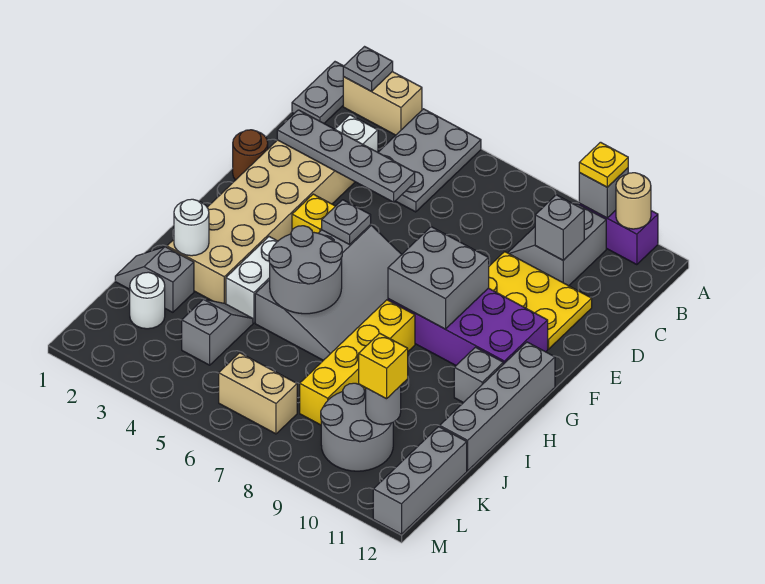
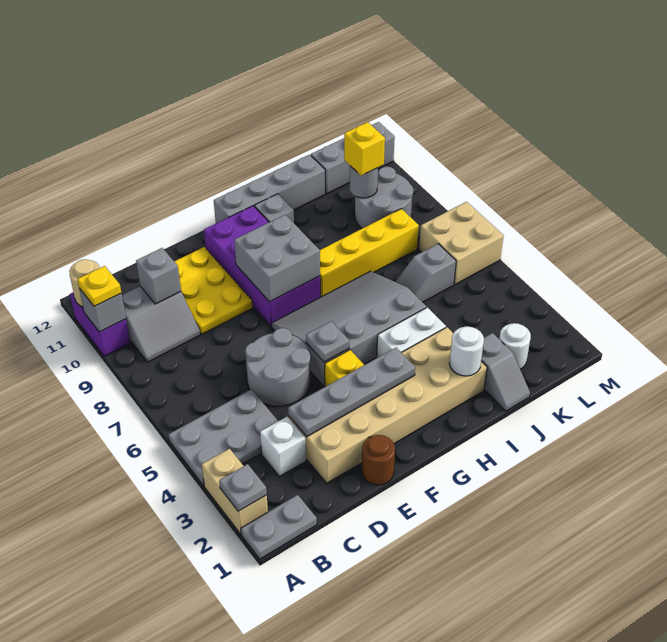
grey plate D2:D5 level 2 -> grey plate D3:G3 level 2
grey round brick H5:I6 level 2 -> grey round brick D5:E6 level 1
grey slope J4:K4 level 1 top K -> grey slope J6:K6 level 1 top K
tan brick L6:L7 level 1 -> tan brick L6:M7 level 1

